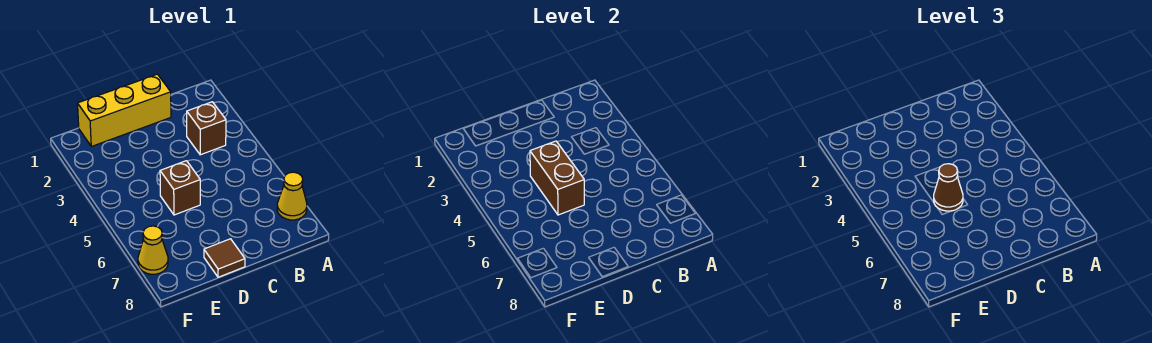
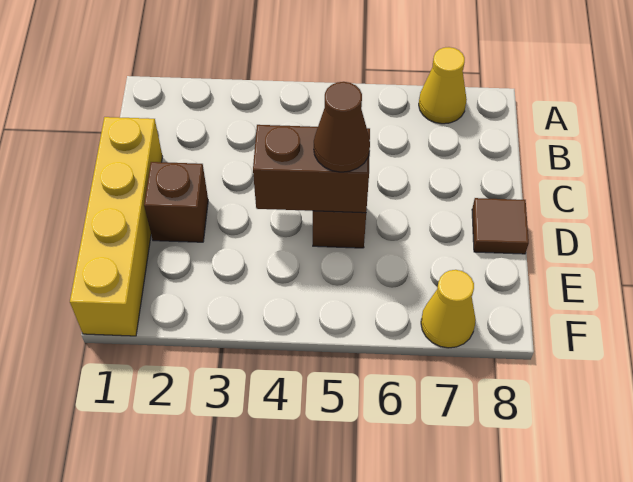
brown brick B3 level 1 -> brown brick D2 level 1
yellow brick C1:E1 level 1 -> yellow brick C1:F1 level 1

